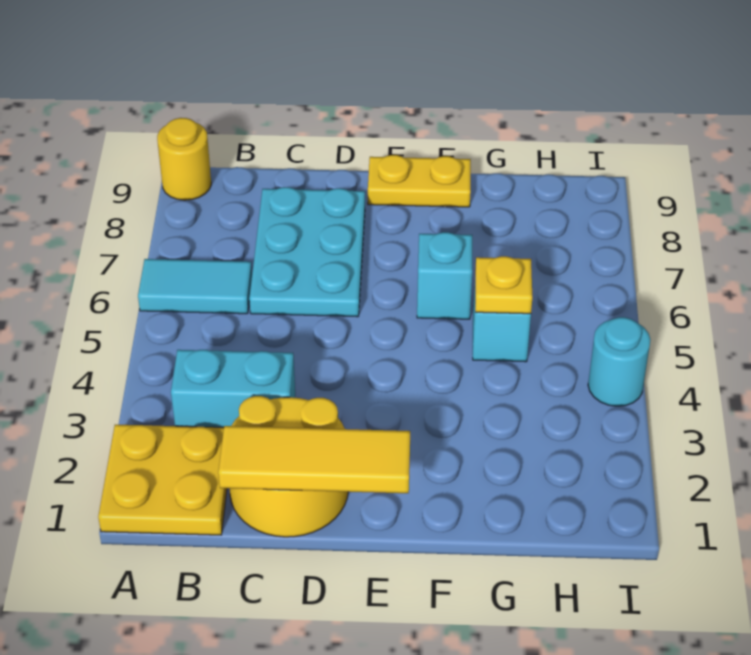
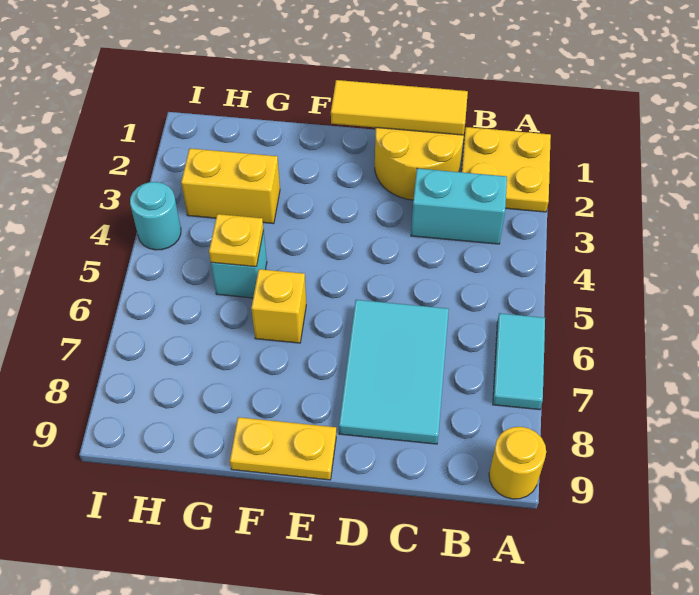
cyan tile A6:B6 level 1 -> cyan tile A6:A7 level 1
cyan plate C6:D8 level 1 -> cyan tile C6:D8 level 1
cyan brick F6 level 1 -> yellow brick F6 level 1
none -> yellow brick G3:H3 level 1

